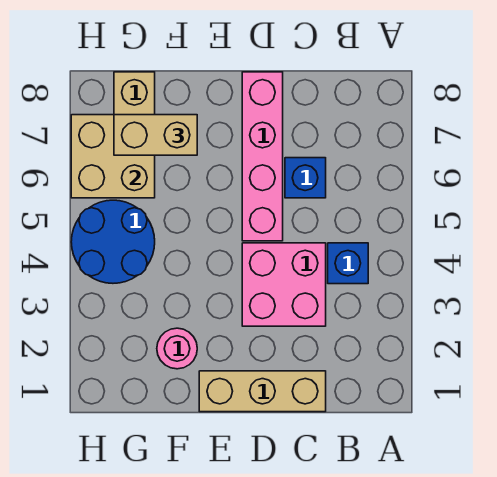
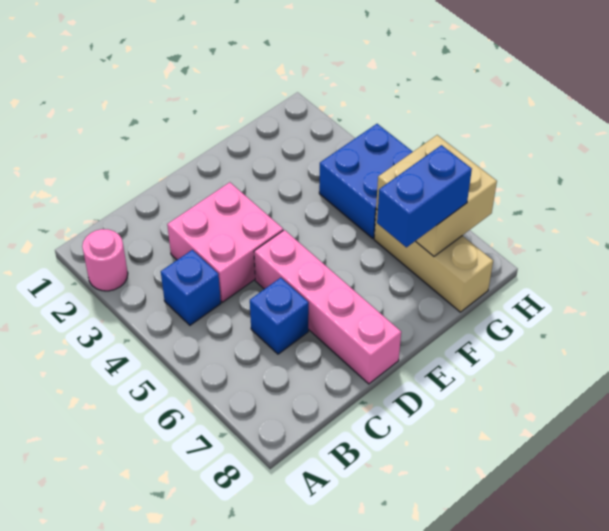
tan brick C1:E1 level 1 -> none
pink round brick F2 level 1 -> pink round brick A2 level 1
tan brick F7:G7 level 3 -> blue brick F7:G7 level 3
blue round brick G4:H5 level 1 -> blue brick G4:H5 level 1

